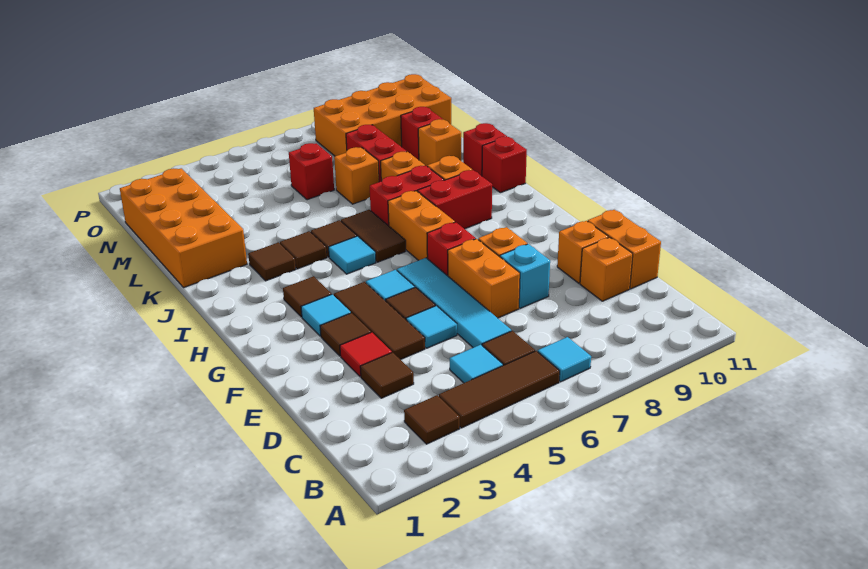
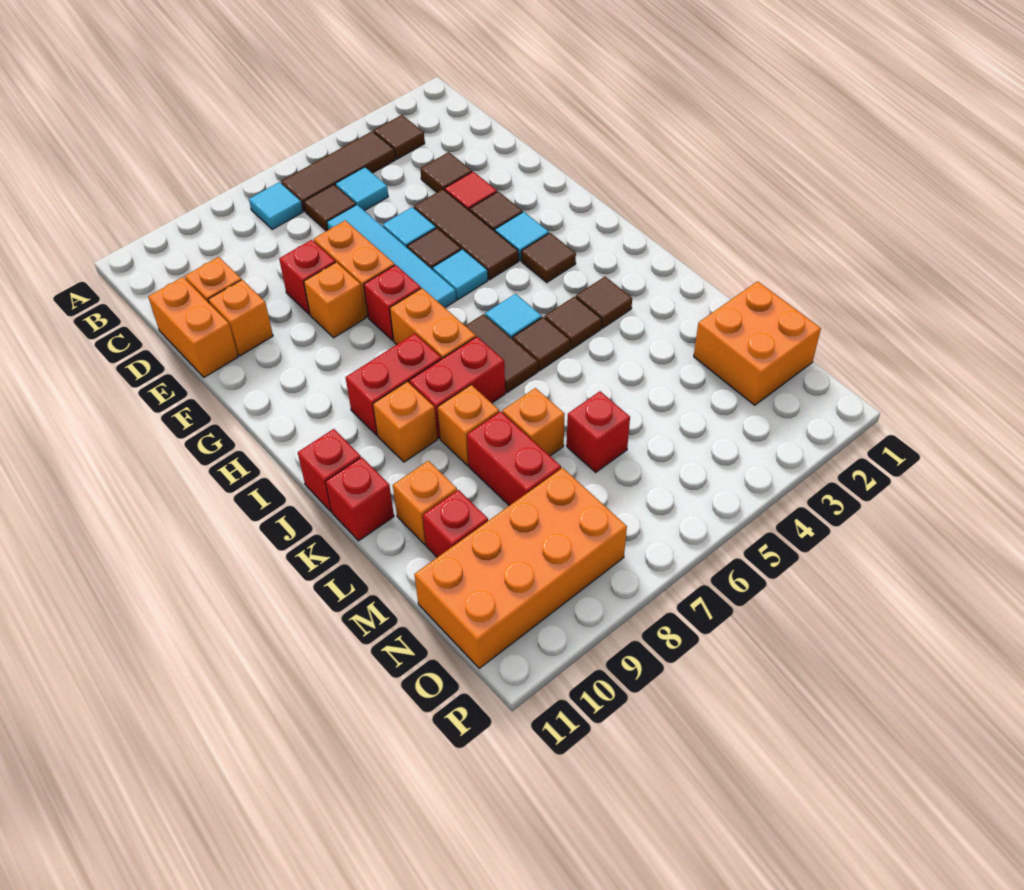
cyan brick E8 level 1 -> red brick E8 level 1
orange brick K1:N2 level 1 -> orange brick M1:N2 level 1

